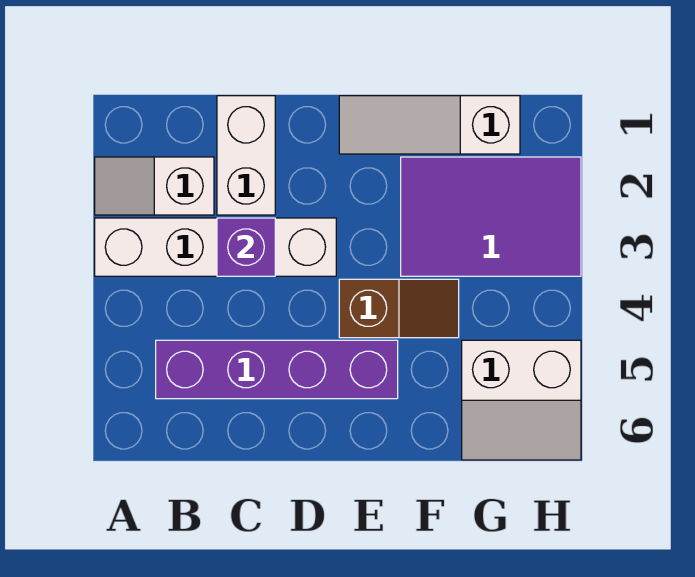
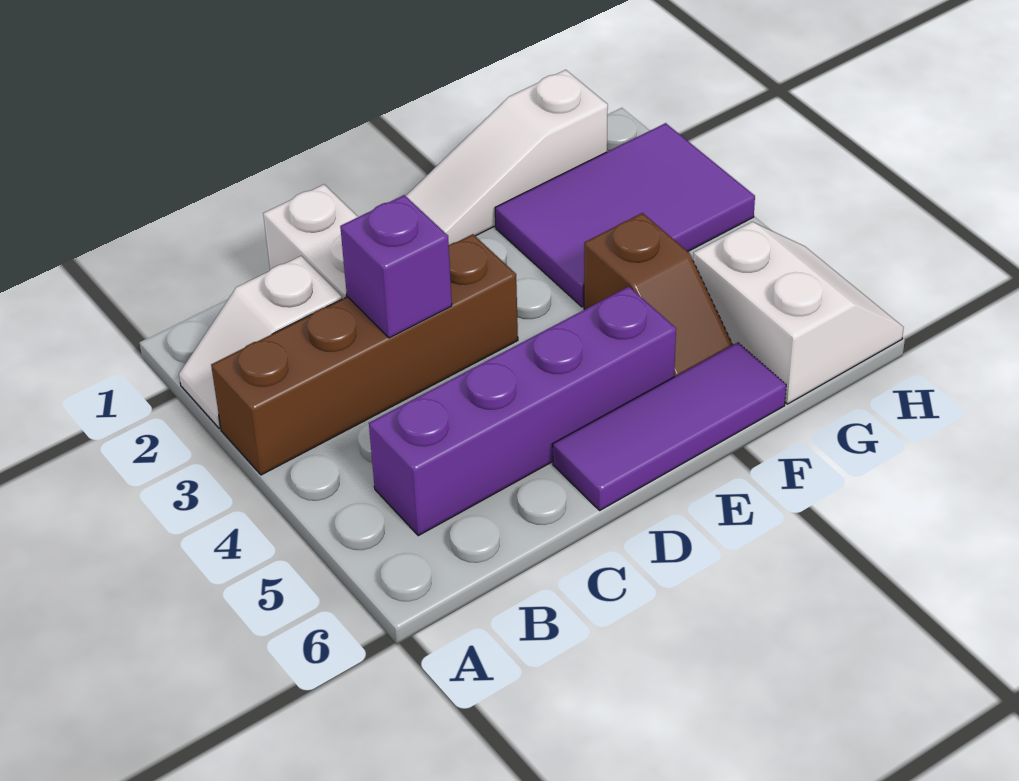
white brick A3:D3 level 1 -> brown brick A3:D3 level 1
none -> purple tile D6:F6 level 1
brown slope E4:F4 level 1 top E -> brown slope F4:F5 level 1 top 4
white slope G5:H6 level 1 top 5 -> white slope G5:H6 level 1 top G

